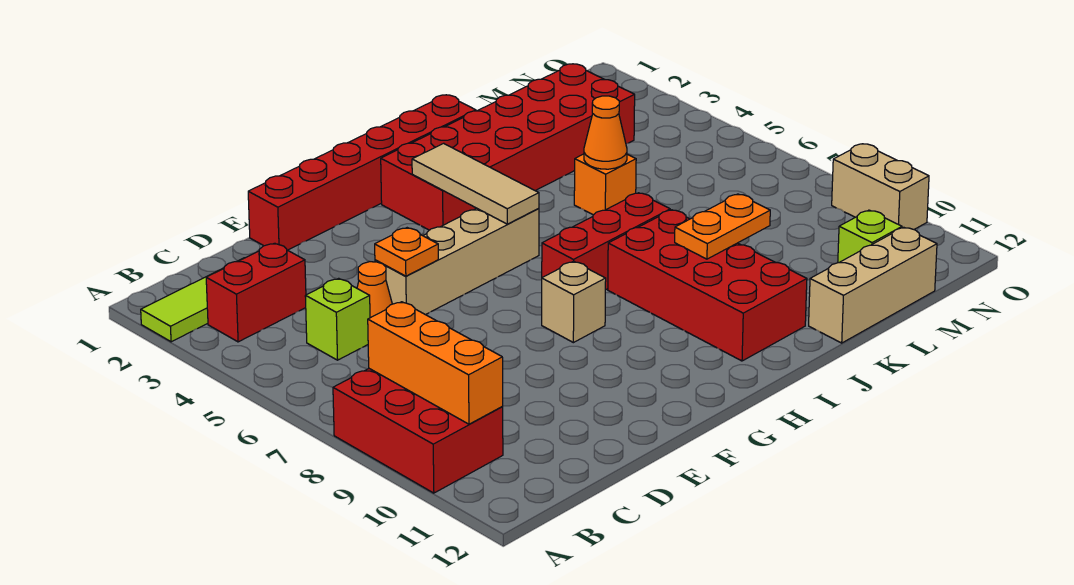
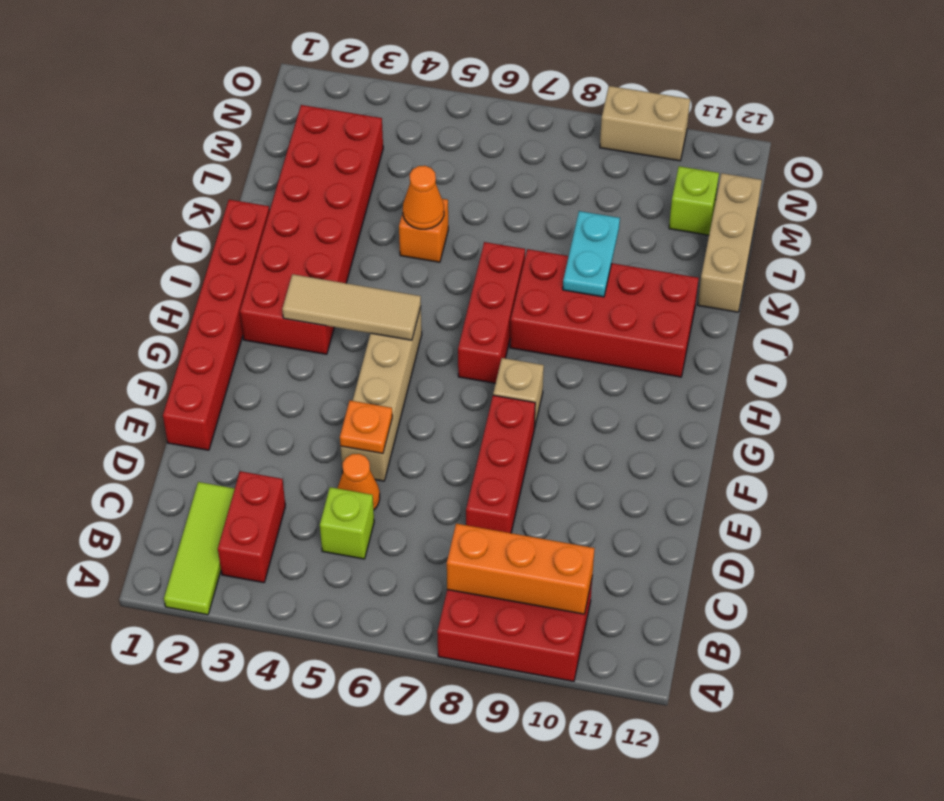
none -> red brick D8:F8 level 1
orange plate J9:K9 level 2 -> cyan plate J9:K9 level 2

